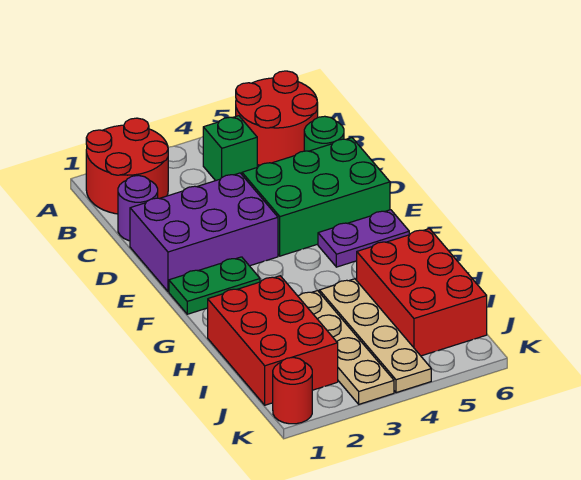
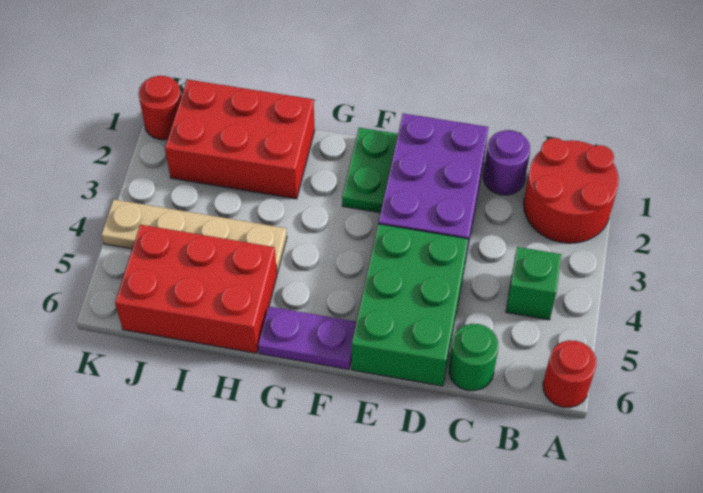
red round brick A5:B6 level 1 -> red round brick A6 level 1
purple plate F5:F6 level 1 -> purple plate F6:G6 level 1
tan plate H3:K3 level 1 -> none

